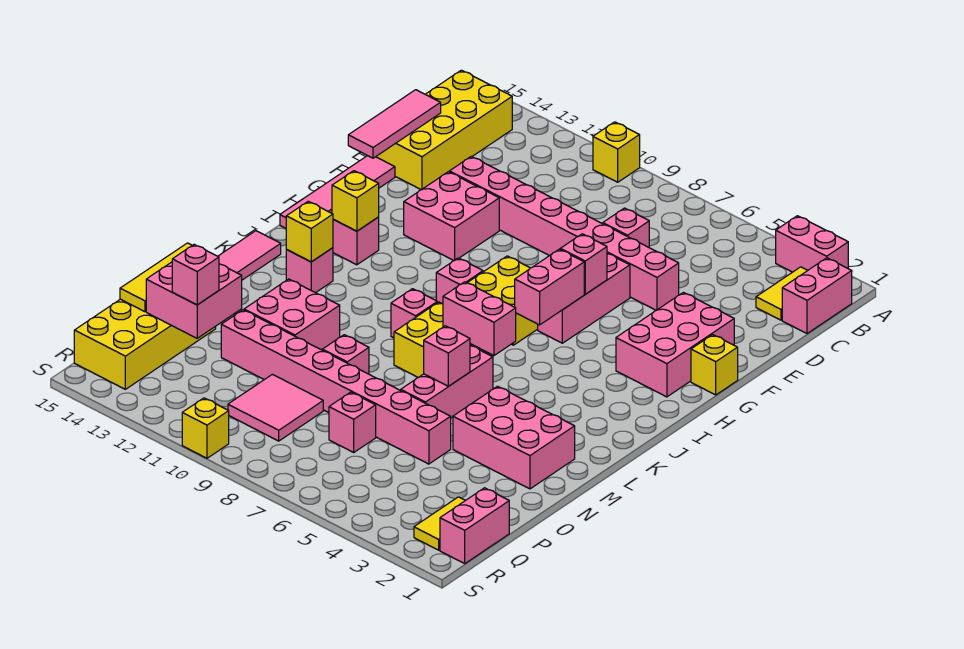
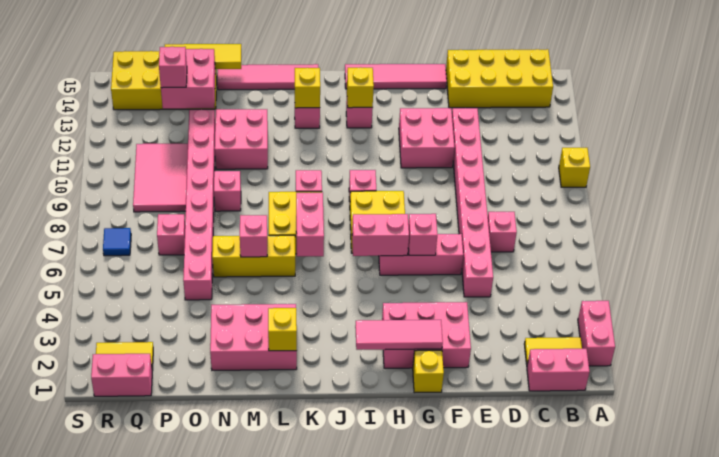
pink tile D15:F15 level 2 -> pink tile G2:I2 level 2
pink brick L6:N6 level 1 -> yellow brick L6:N6 level 1
pink brick M2:N4 level 1 -> pink brick L2:N3 level 1
pink tile P9:Q10 level 1 -> pink tile P9:Q11 level 1
none -> blue tile R7 level 1
yellow brick S10 level 1 -> yellow brick L2 level 2

